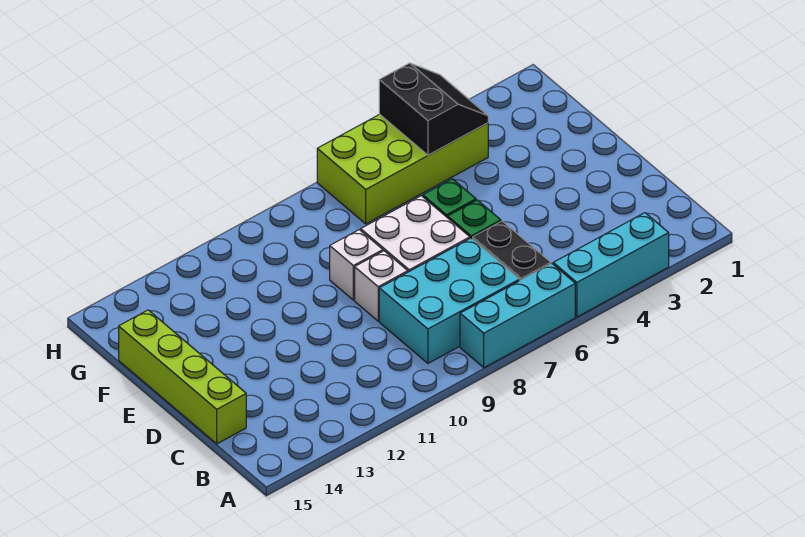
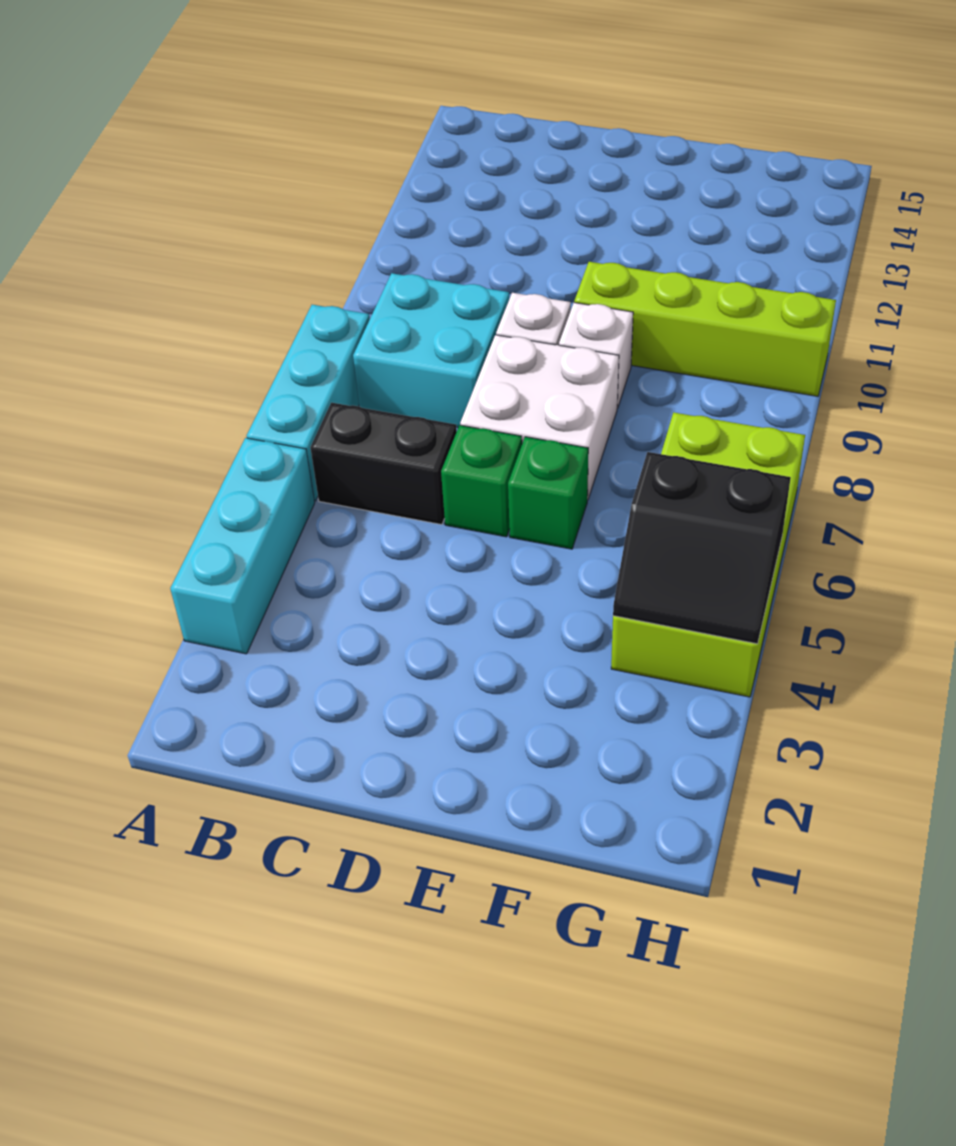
cyan brick B7:C9 level 1 -> cyan brick B8:C9 level 1
lime brick C15:F15 level 1 -> lime brick E10:H10 level 1

